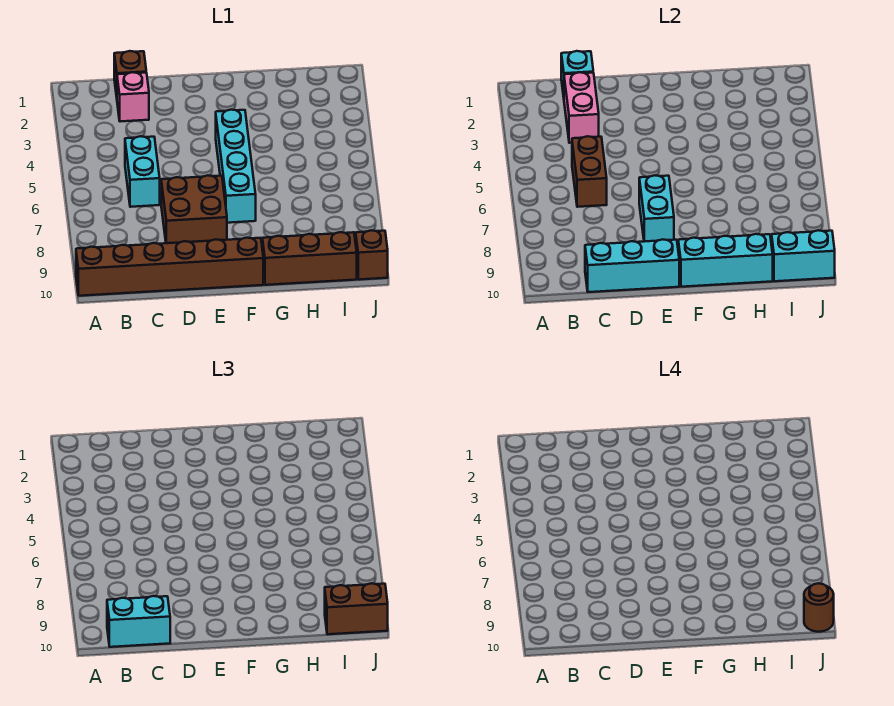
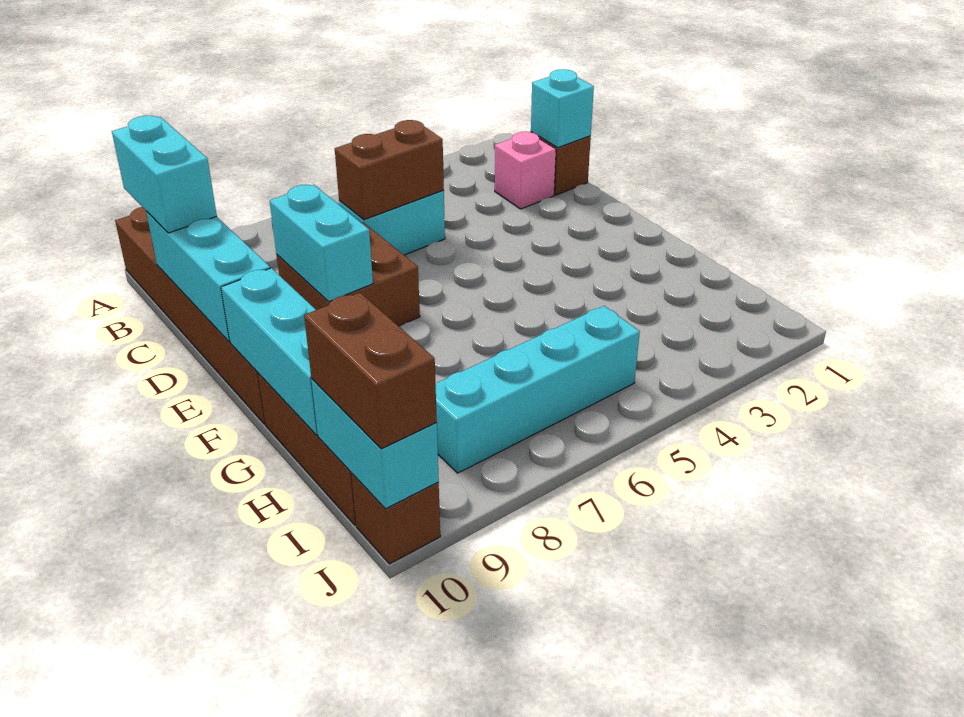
pink brick C2:C3 level 2 -> none
cyan brick E7:E8 level 2 -> cyan brick D8:E8 level 2
cyan brick F4:F7 level 1 -> cyan brick I5:I8 level 1
brown round brick J10 level 4 -> none

